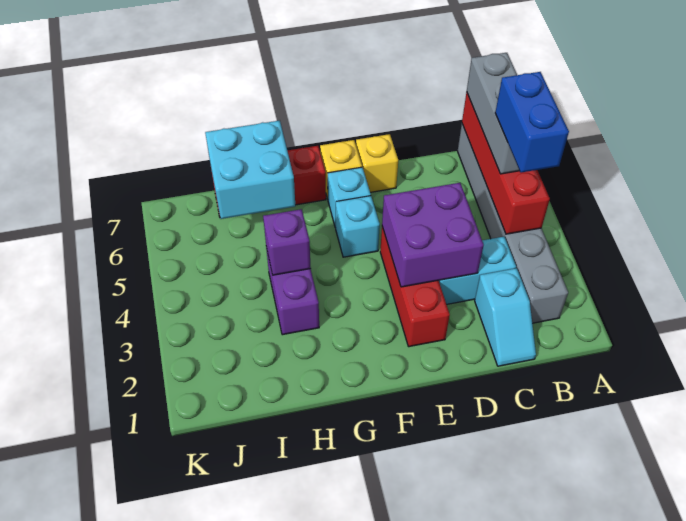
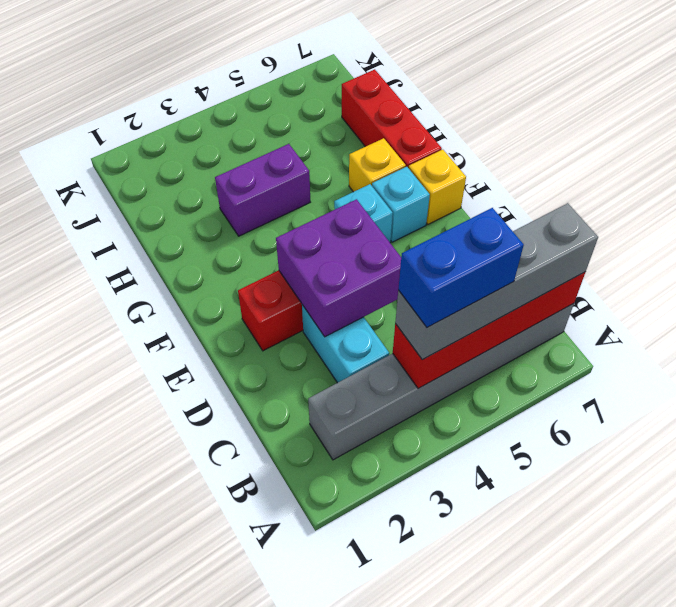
grey brick B5:B7 level 3 -> grey brick B4:B7 level 3
cyan slope C1:C2 level 1 top 2 -> none
yellow brick E7 level 1 -> yellow brick G6 level 1
purple brick H4 level 2 -> none
cyan brick H6:I7 level 2 -> none

